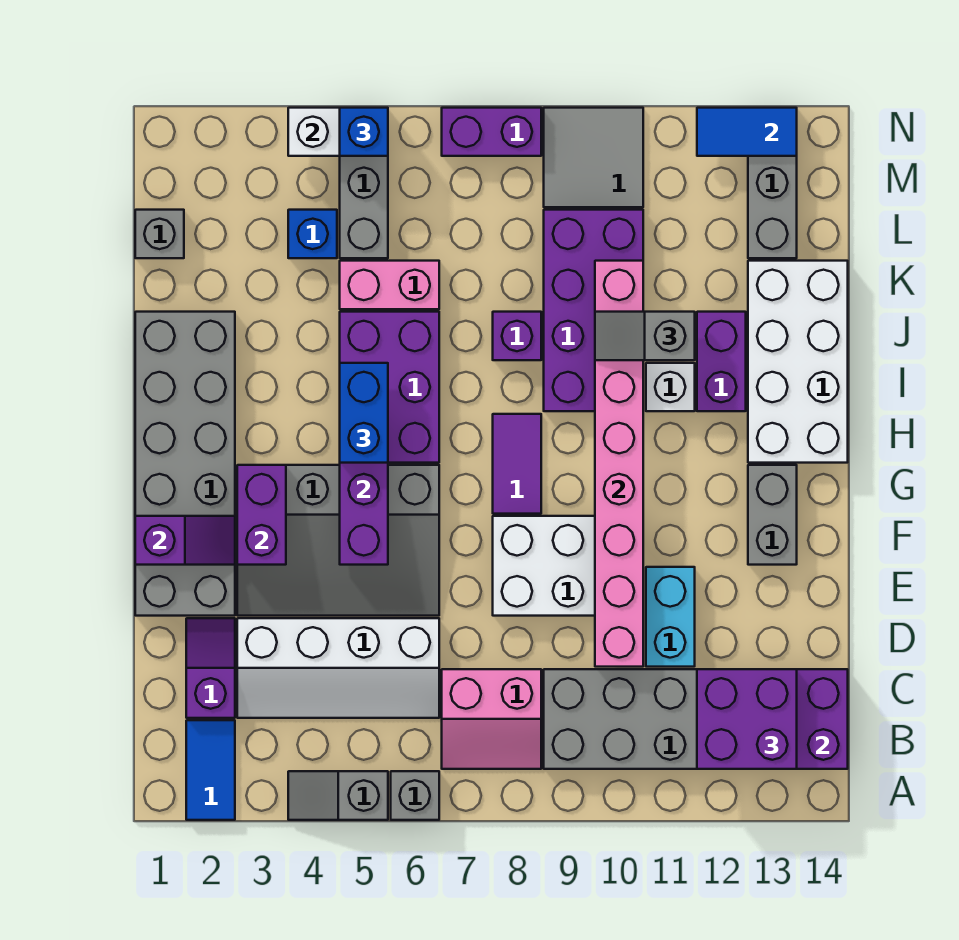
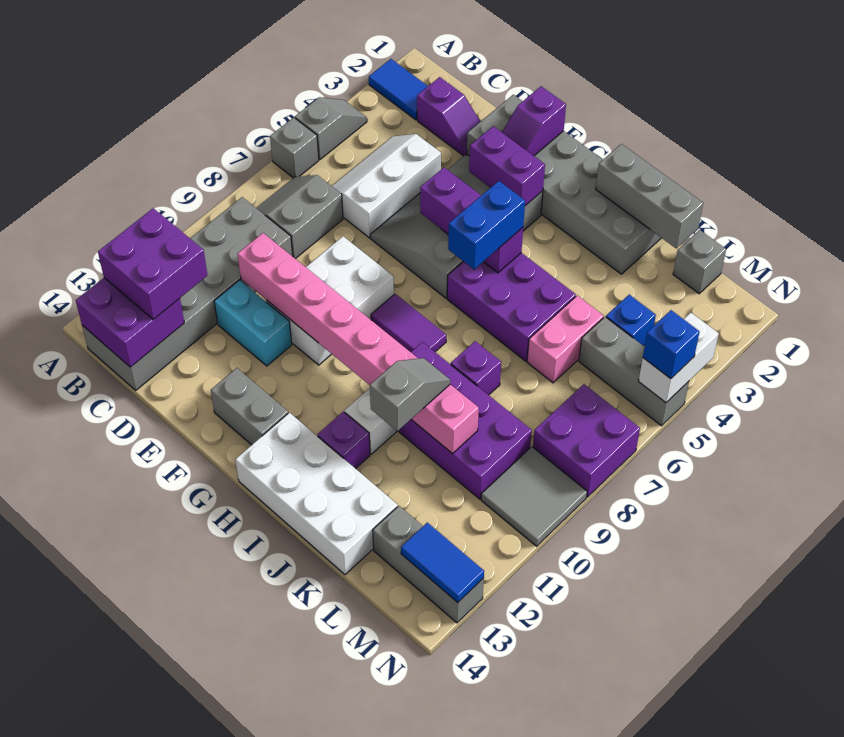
pink slope B7:C8 level 1 top C -> grey slope B7:C8 level 1 top C
white slope C3:D6 level 1 top D -> white slope C4:D6 level 1 top D
blue brick H5:I5 level 3 -> blue brick H5:H6 level 3
none -> grey brick I1:K1 level 2
purple brick I12:J12 level 1 -> purple brick I12 level 1
purple brick N7:N8 level 1 -> purple brick M7:N8 level 1
blue tile N12:N13 level 2 -> blue tile M13:N13 level 2

